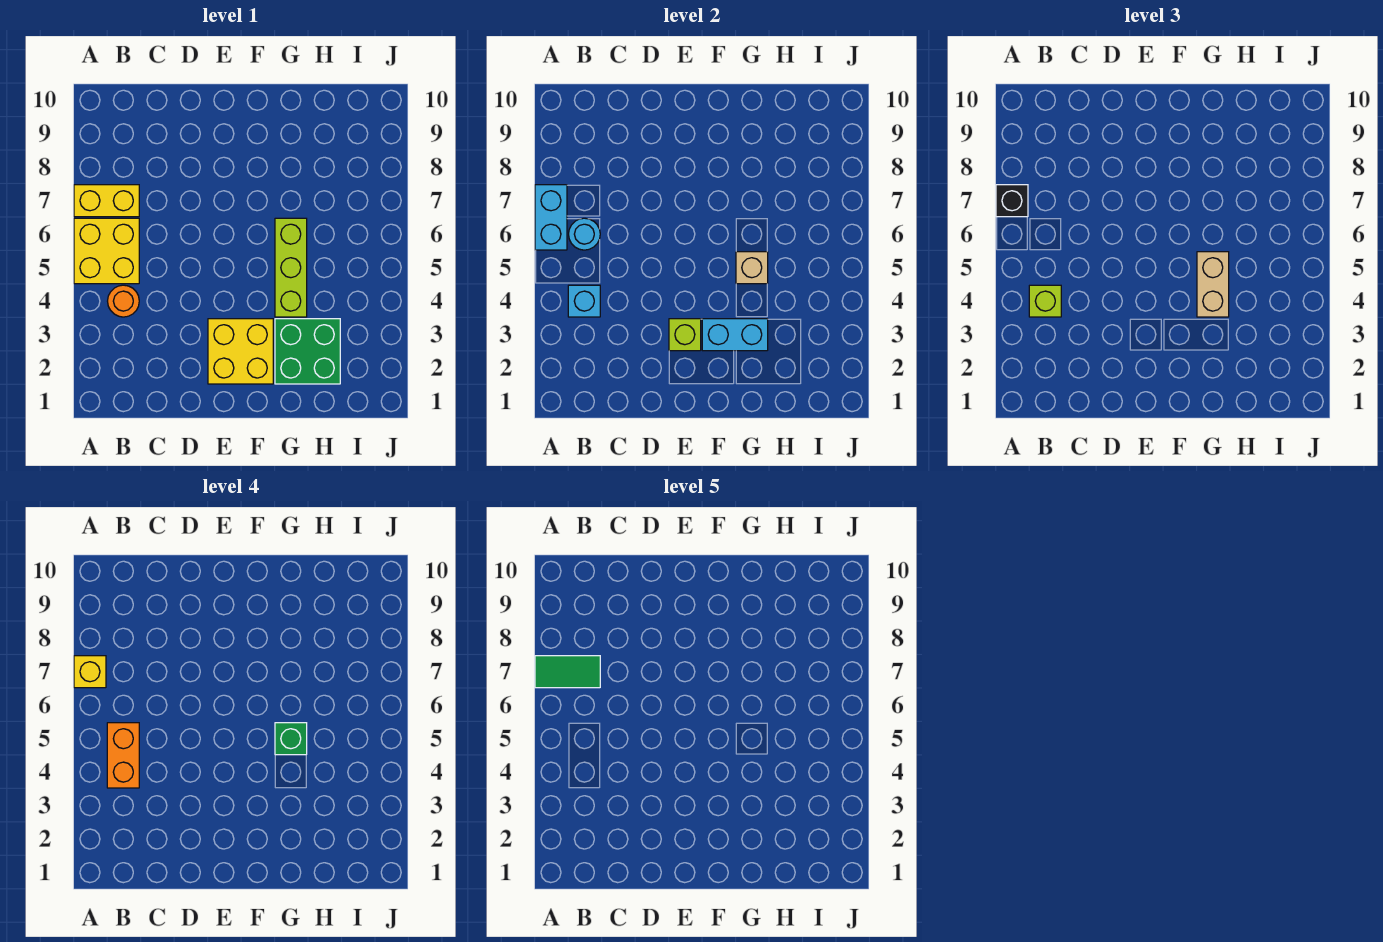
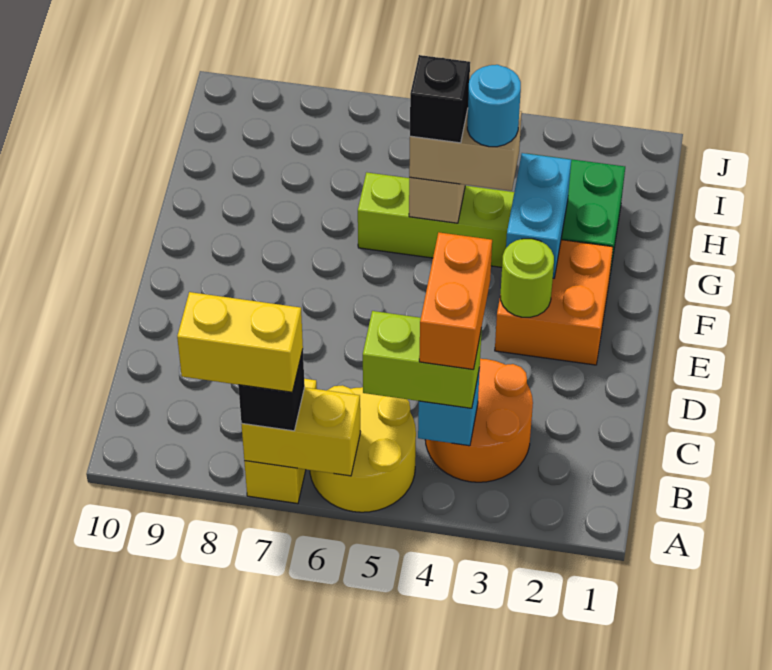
yellow brick A5:B6 level 1 -> yellow round brick A5:B6 level 1
cyan brick A6:A7 level 2 -> yellow brick A6:A7 level 2
yellow brick A7 level 4 -> yellow brick A7:A8 level 4
green tile A7:B7 level 5 -> none
orange round brick B4 level 1 -> orange round brick B3:C4 level 1
lime brick B4 level 3 -> lime brick B4:B5 level 3
orange brick B4:B5 level 4 -> orange brick B4:C4 level 4
cyan round brick B6 level 2 -> cyan round brick G4 level 4
yellow brick E2:F3 level 1 -> orange brick E2:F3 level 1
lime brick E3 level 2 -> lime round brick E3 level 2
green brick G5 level 4 -> black brick G5 level 4

